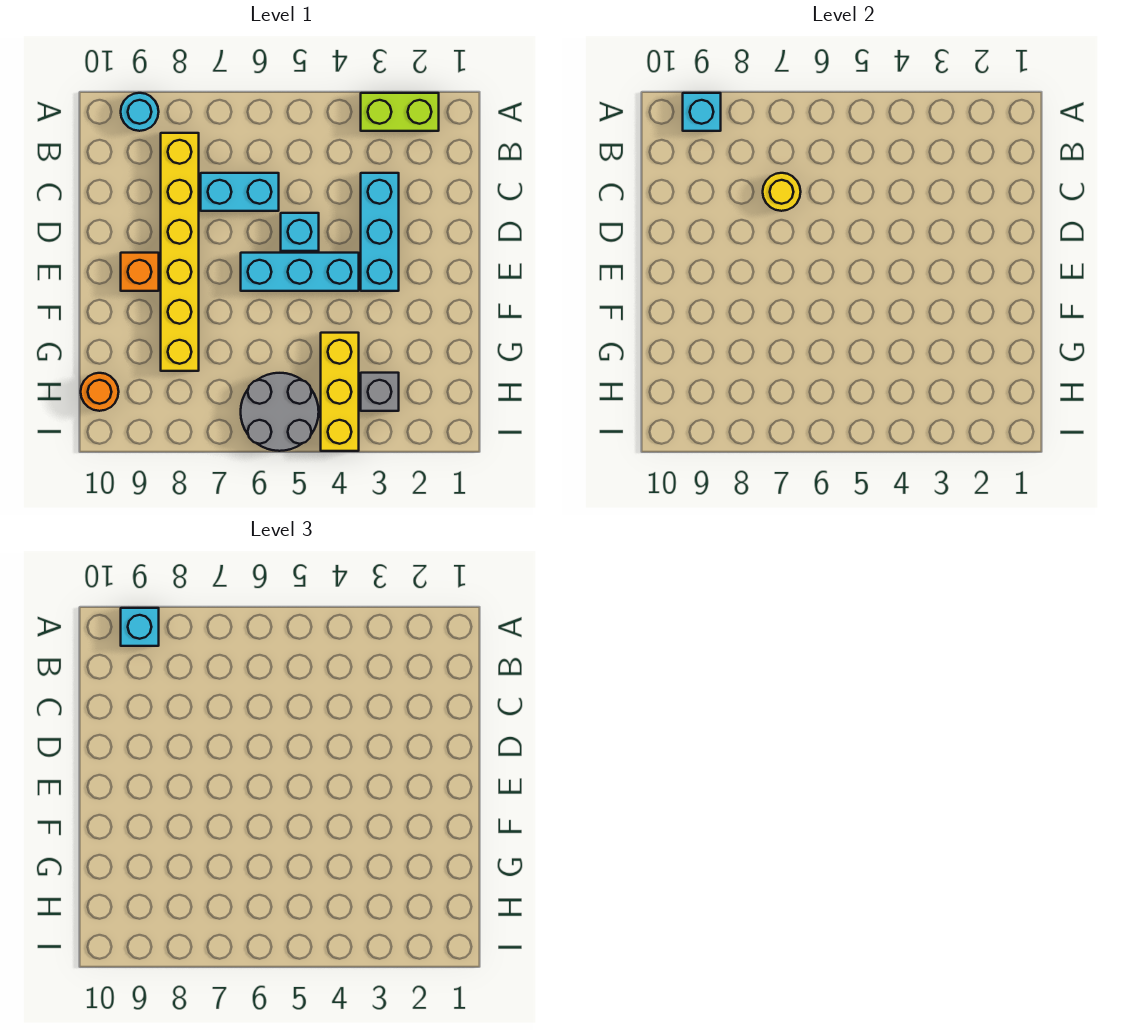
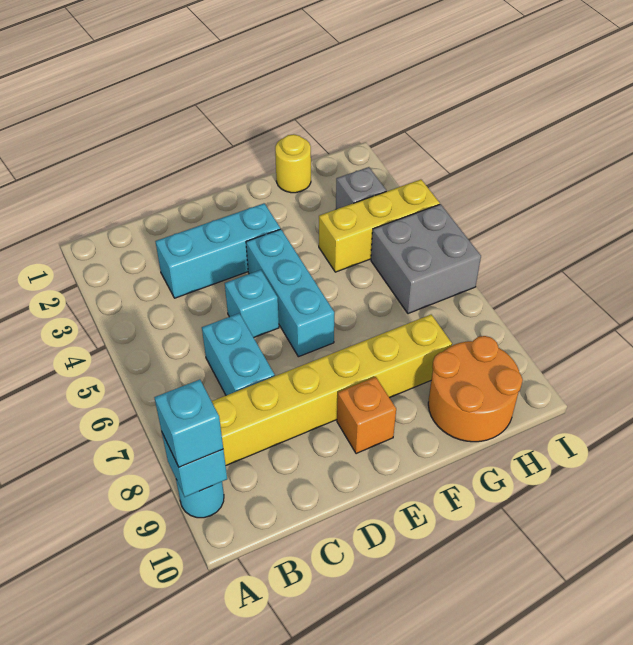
lime brick A2:A3 level 1 -> none
yellow round brick C7 level 2 -> yellow round brick G1 level 1
grey round brick H5:I6 level 1 -> grey brick H5:I6 level 1
orange round brick H10 level 1 -> orange round brick G9:H10 level 1

